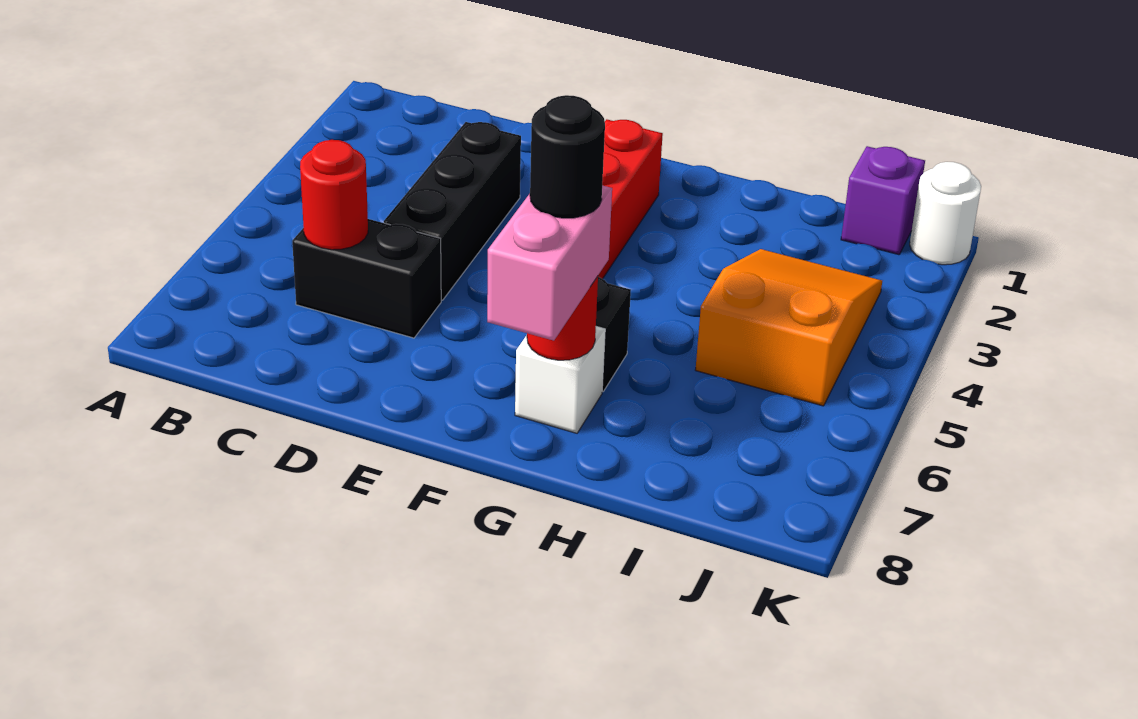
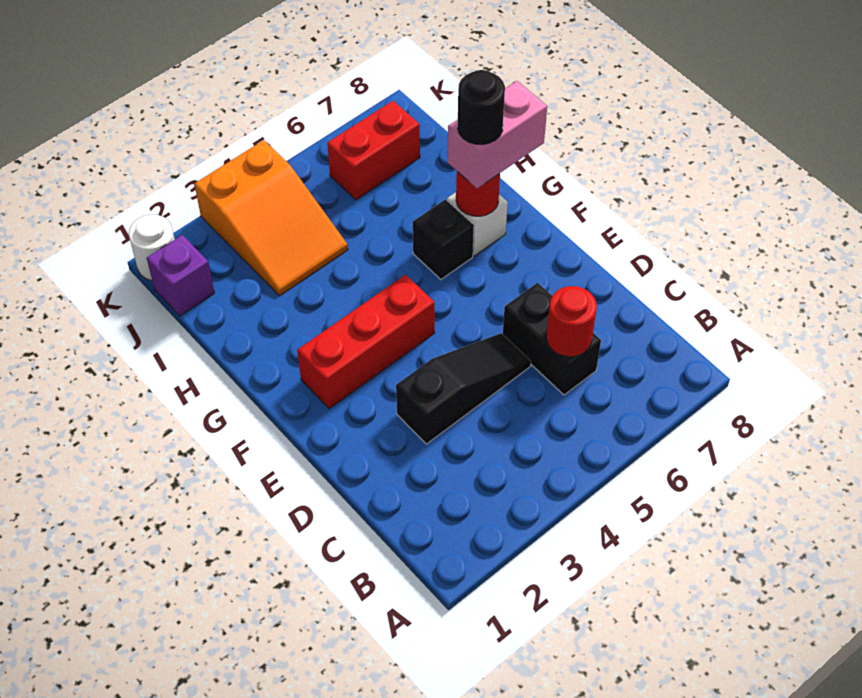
black brick D3:D5 level 1 -> black slope D3:D5 level 1 top 3
orange slope I3:J5 level 1 top 5 -> orange slope I3:K4 level 1 top K
none -> red brick J6:J7 level 1

